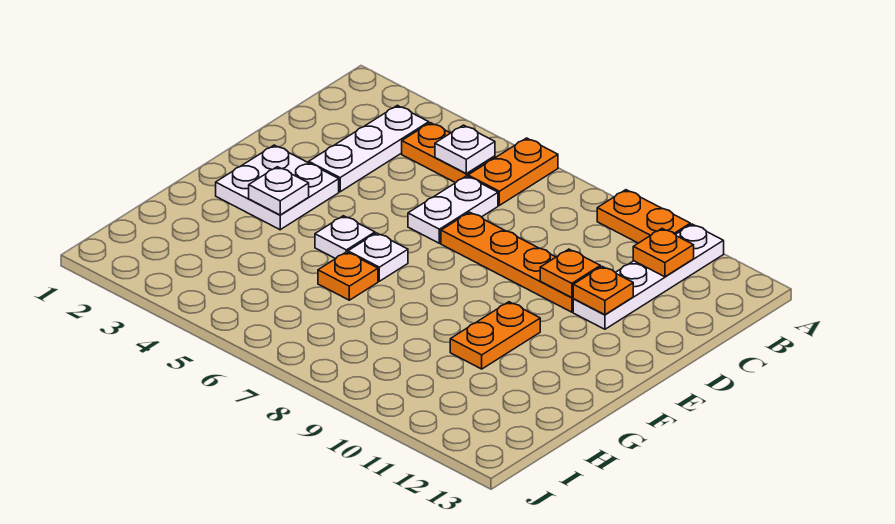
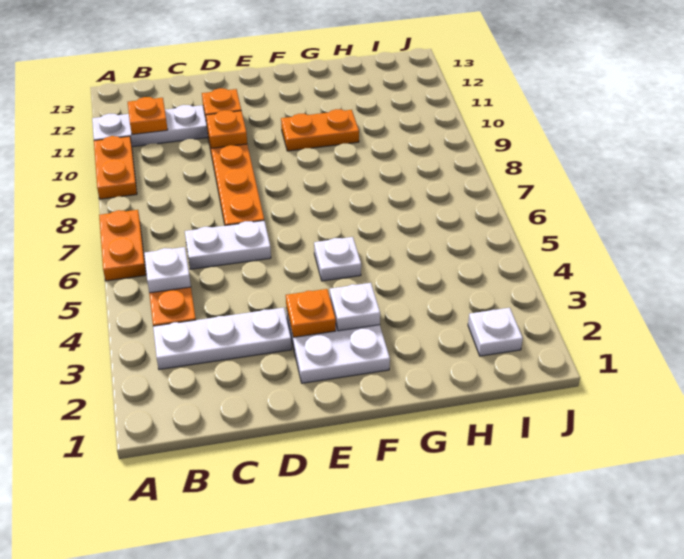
orange plate A6:B6 level 1 -> orange plate A6:A7 level 1
white plate F6 level 1 -> white plate I2 level 1
orange plate G6 level 1 -> orange plate E3 level 2

